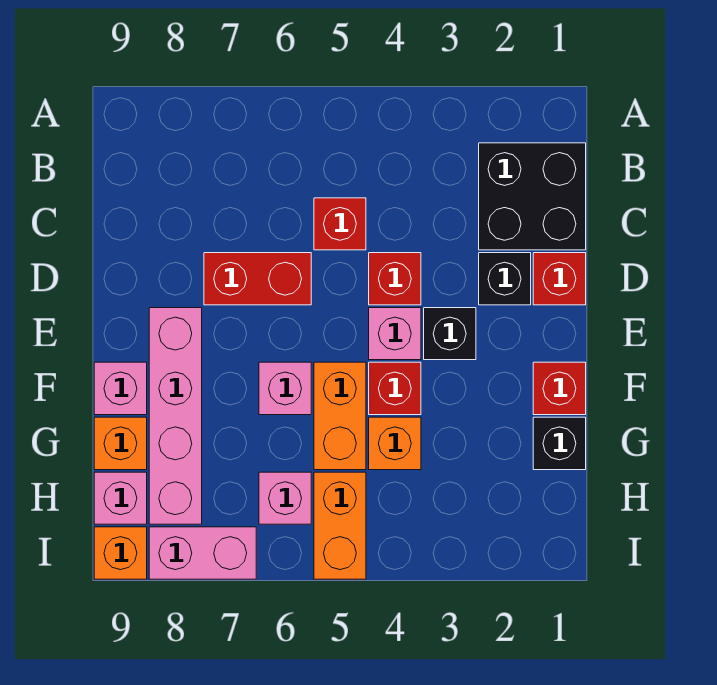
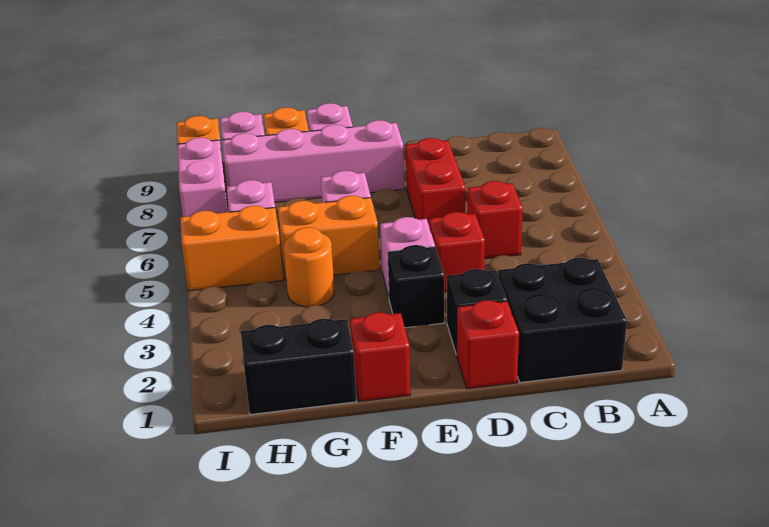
red brick F4 level 1 -> none
black brick G1 level 1 -> black brick G1:H1 level 1
orange brick G4 level 1 -> orange round brick G4 level 1

